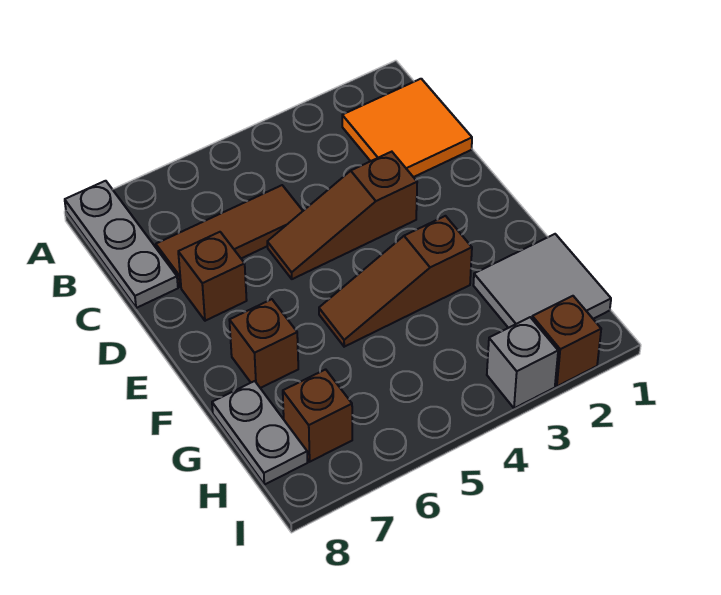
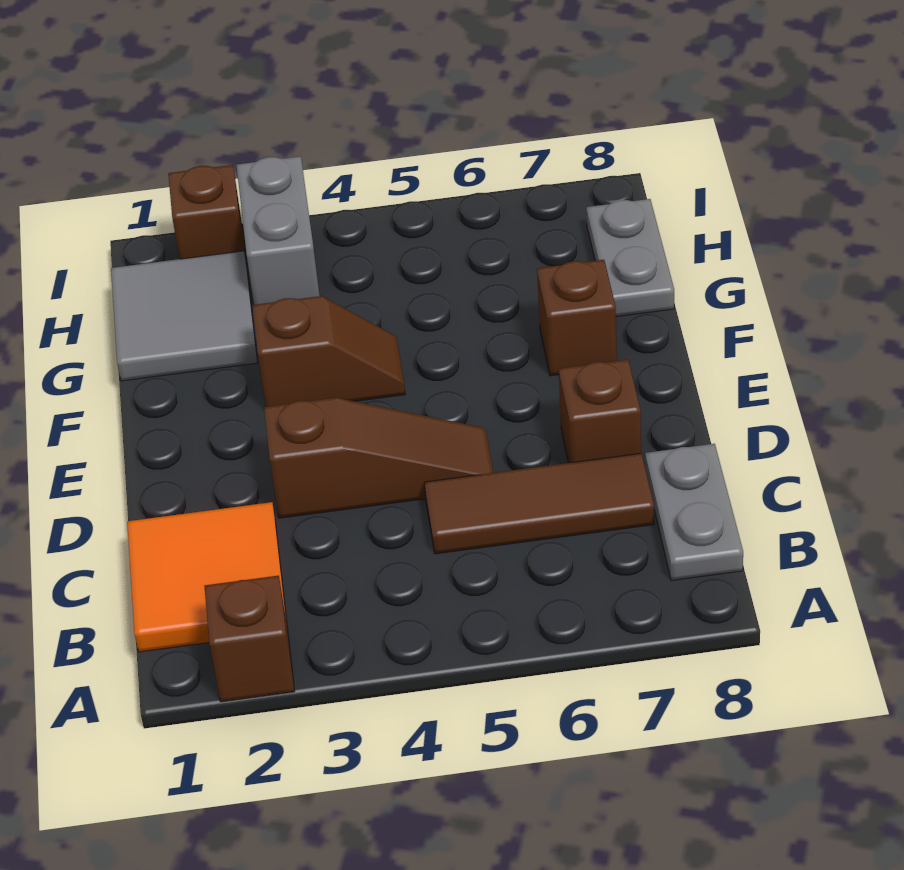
grey plate A8:C8 level 1 -> grey plate B8:C8 level 1
brown slope F3:F5 level 1 top 3 -> brown slope F3:F4 level 1 top 3
brown brick H7 level 1 -> brown brick A2 level 1
grey brick I3 level 1 -> grey brick H3:I3 level 1

